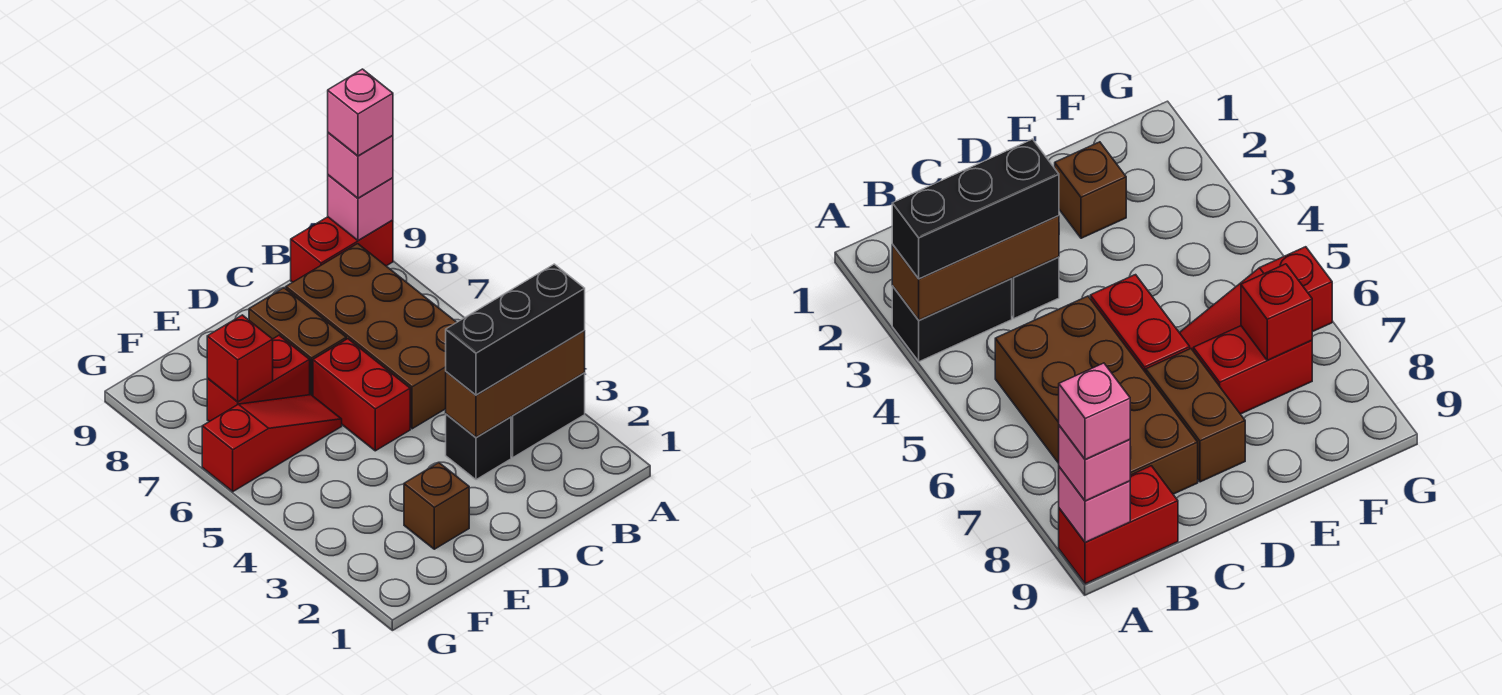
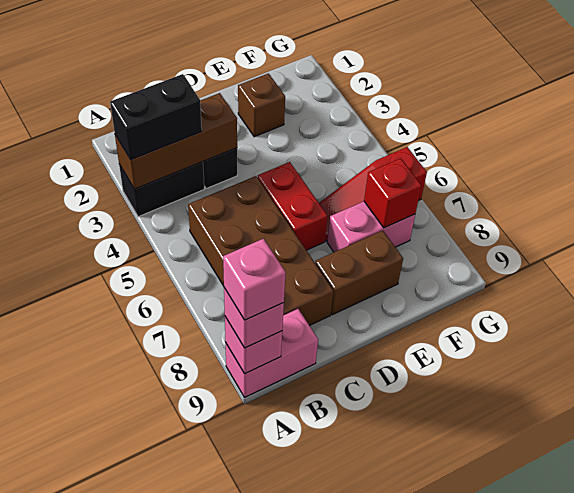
black brick A3:C3 level 3 -> black brick A3:B3 level 3
red brick A9:B9 level 1 -> pink brick A9:B9 level 1
brown brick D7:D8 level 1 -> brown brick D8:E8 level 1
red brick E7:F7 level 1 -> pink brick E7:F7 level 1

